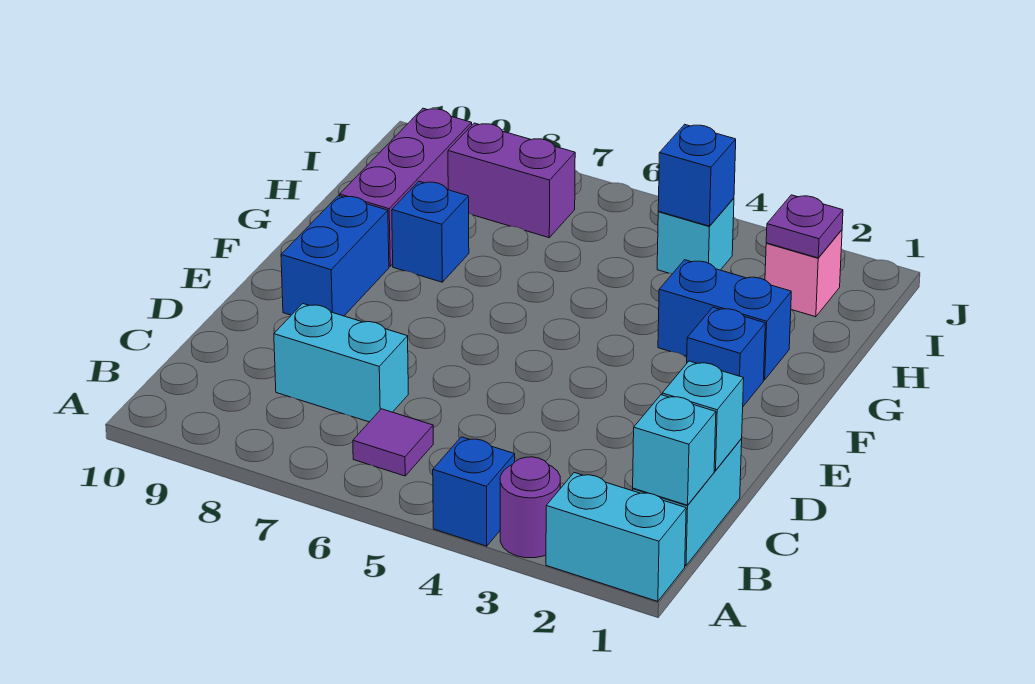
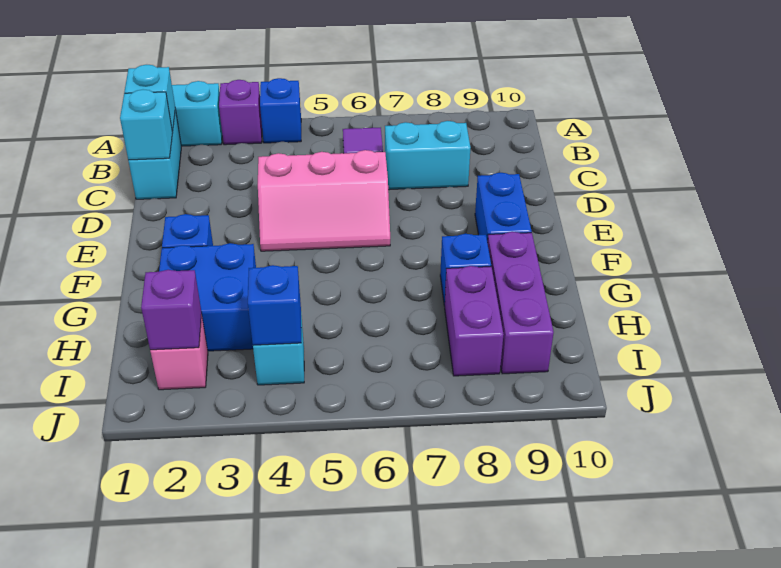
purple round brick A3 level 1 -> purple brick A3 level 1
none -> pink slope D4:E6 level 1 top D
blue brick G2:G3 level 1 -> blue brick G2:H3 level 1
purple plate I2 level 2 -> purple brick I2 level 2
purple brick I7:I8 level 1 -> purple brick H8:I8 level 1

